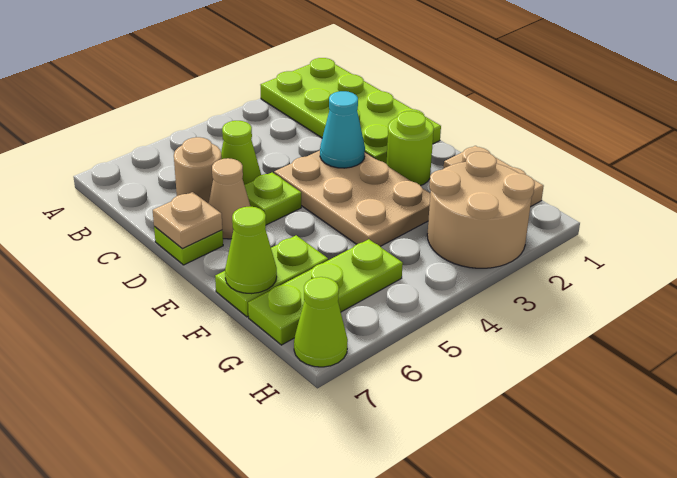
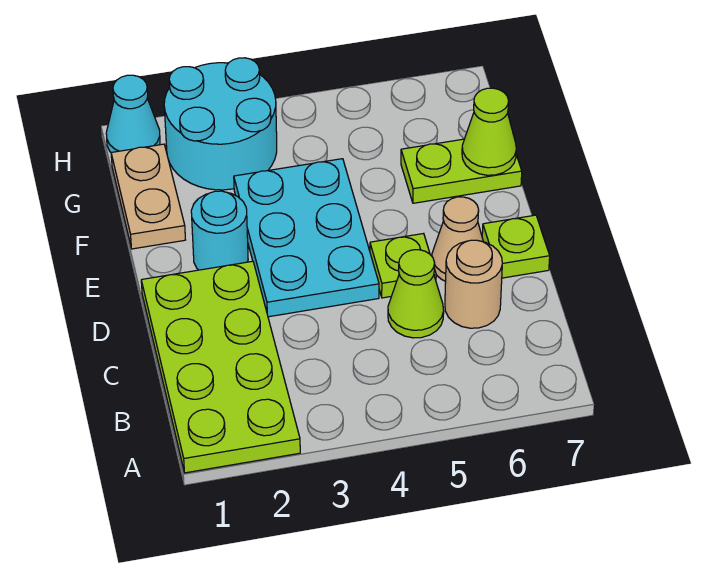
tan plate D3:F4 level 1 -> cyan plate D3:F4 level 1
cyan cone D3 level 2 -> cyan cone H1 level 1
tan plate D7 level 2 -> none
lime round brick E2 level 1 -> cyan round brick E2 level 1
tan round brick G2:H3 level 1 -> cyan round brick G2:H3 level 1
lime plate G5:G7 level 1 -> none
lime cone H7 level 1 -> none

